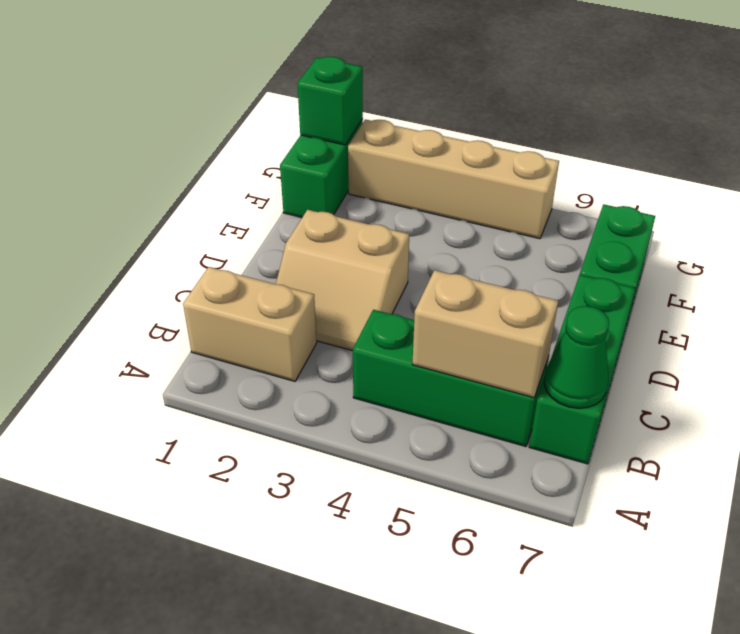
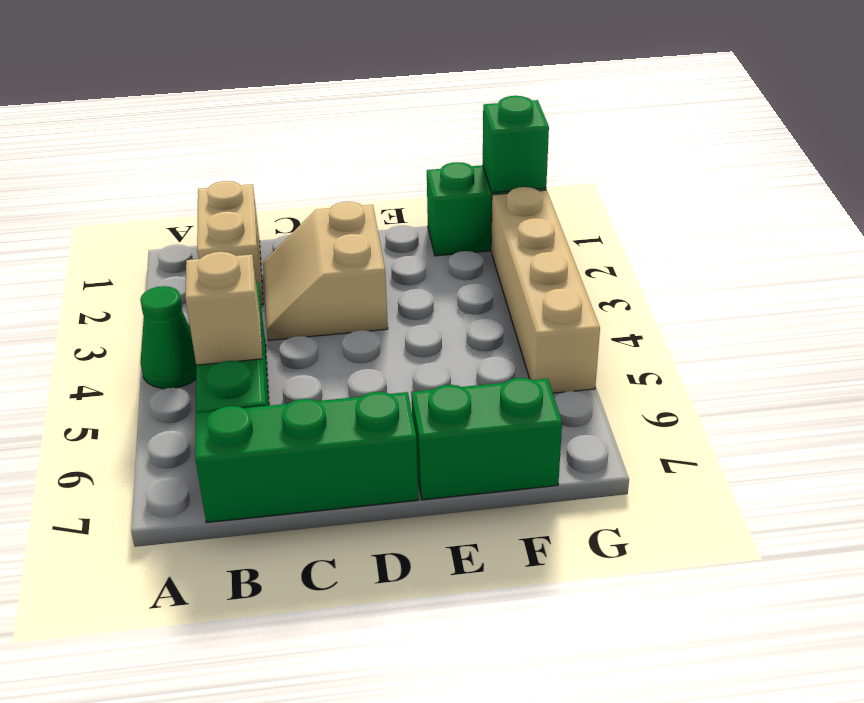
tan brick B5:B6 level 2 -> tan brick B5 level 2
green cone B7 level 2 -> green cone A4 level 1

